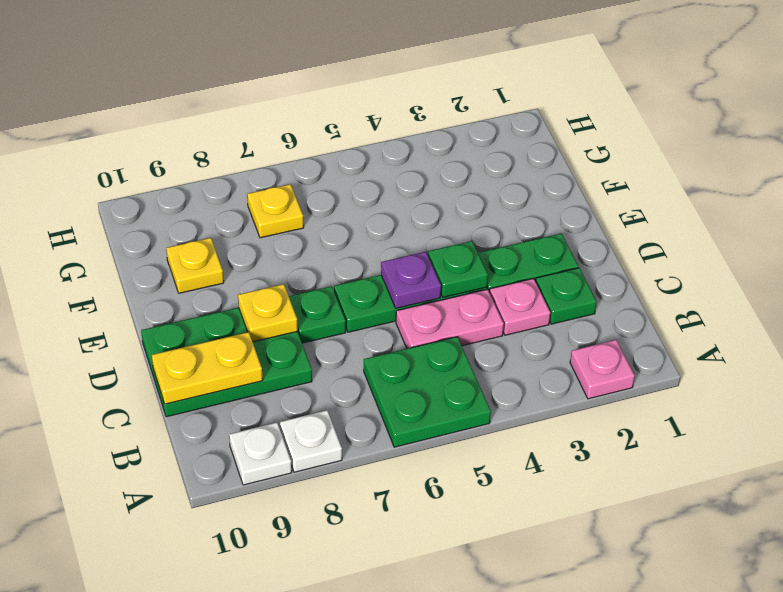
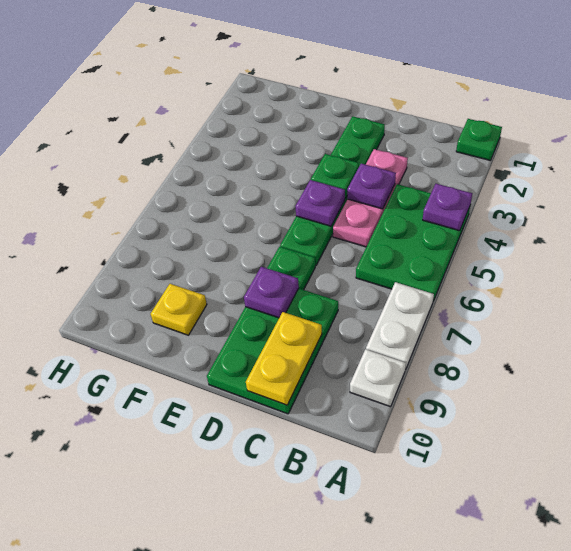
pink plate A2 level 1 -> none
none -> purple plate A4 level 2
green plate A5:B6 level 1 -> green plate A4:B6 level 1
white plate A8 level 1 -> white plate A7:A8 level 1
green plate C2 level 1 -> green plate A1 level 1
none -> purple plate C4 level 2
yellow plate D8 level 2 -> purple plate D8 level 2
yellow plate G7 level 1 -> none

